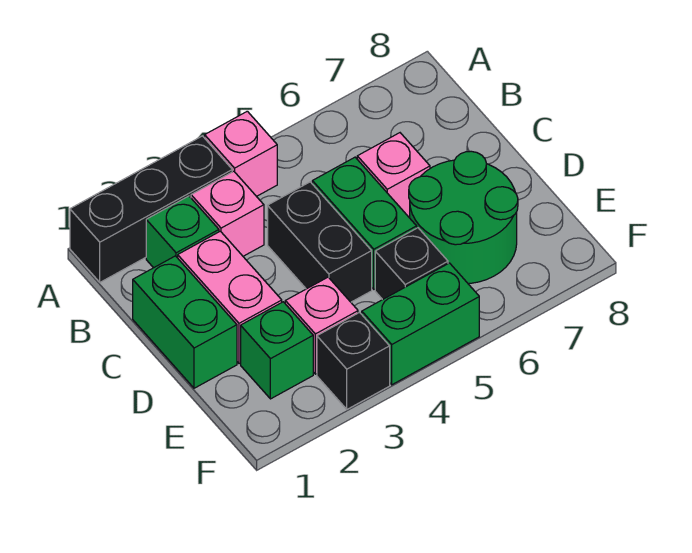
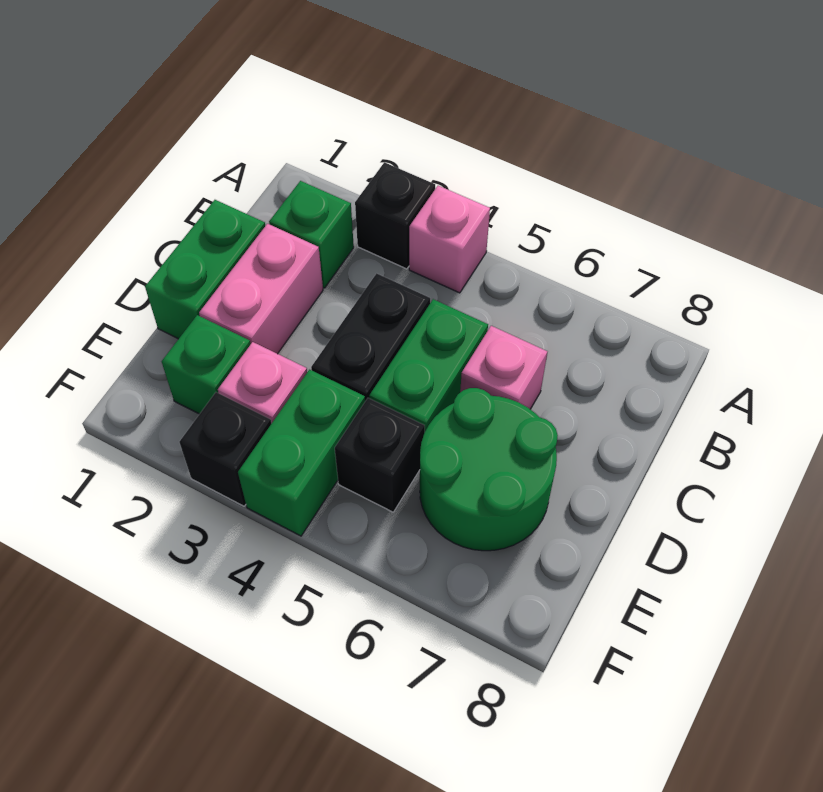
black brick A1:A3 level 1 -> black brick A3 level 1
pink brick B3 level 1 -> none
green brick F4:F5 level 1 -> green brick E4:F4 level 1

